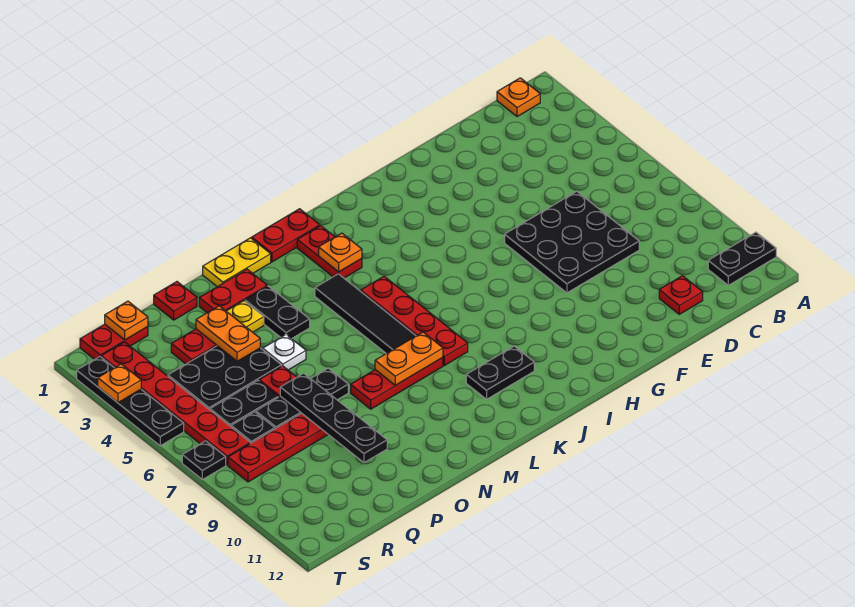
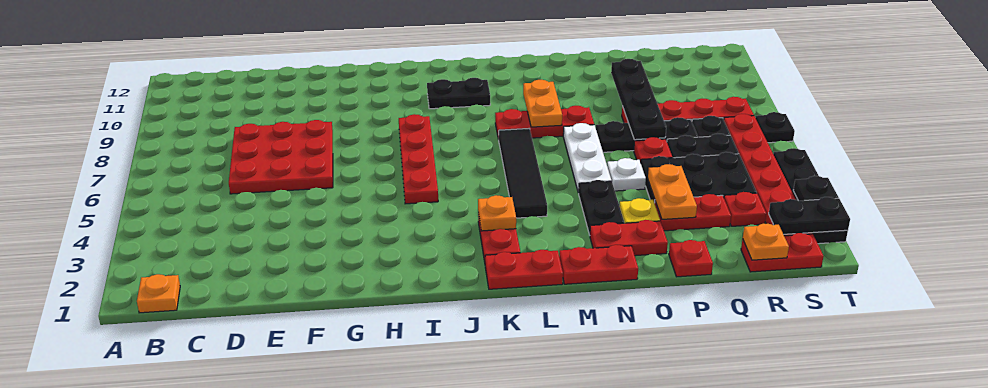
black plate A11:B11 level 1 -> black plate S2:T2 level 2
black plate D6:F8 level 1 -> red plate D6:F8 level 1
red plate D11 level 1 -> red plate R3 level 1
red plate K5:K8 level 1 -> red plate I5:I8 level 1
orange plate L8:M8 level 2 -> orange plate M8:M9 level 2
yellow plate M1:N1 level 1 -> red plate M1:N1 level 1
none -> white plate N5:N7 level 1
orange plate T3 level 2 -> black plate T3 level 2

